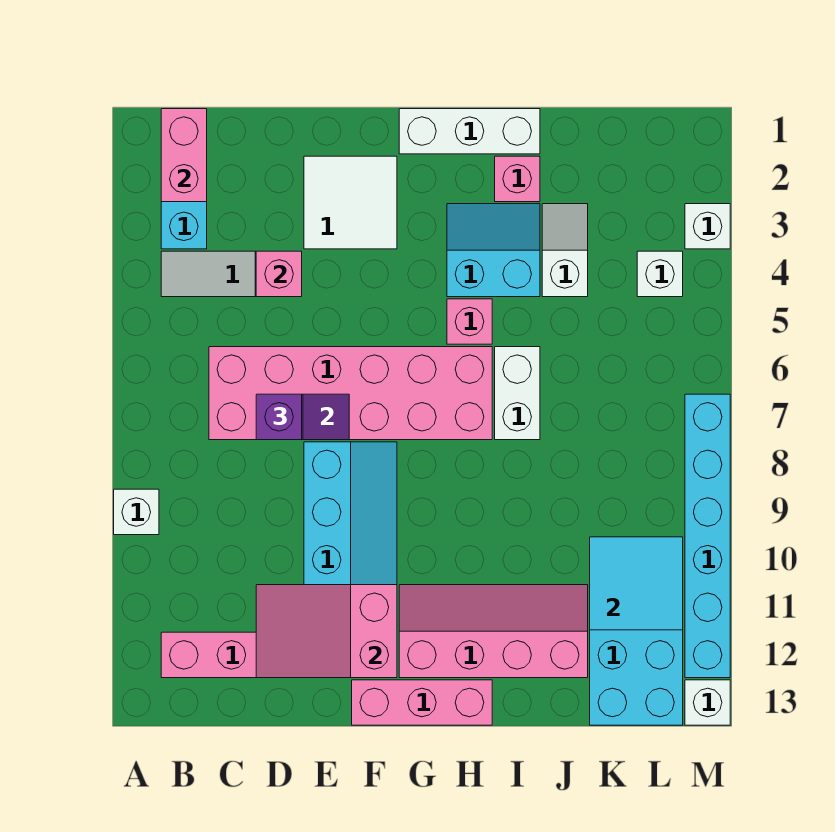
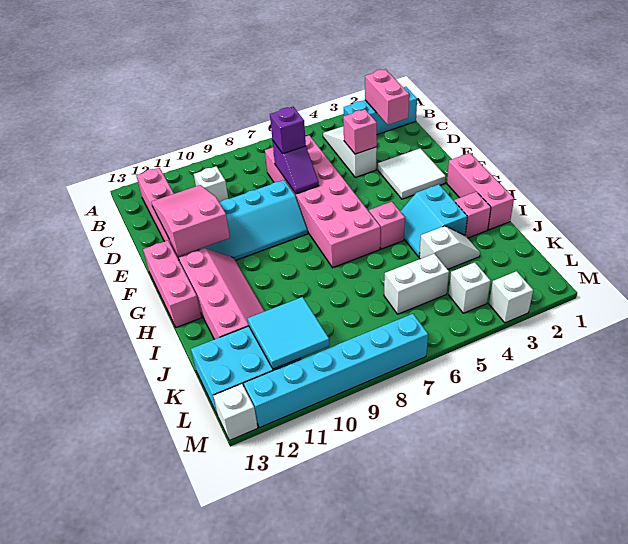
white brick A9 level 1 -> white brick C10 level 1
pink brick B1:B2 level 2 -> pink brick B2:C2 level 2
white brick G1:I1 level 1 -> pink brick G1:I1 level 1
cyan slope H3:I4 level 1 top 4 -> cyan slope H3:I4 level 1 top 3
white brick I6:I7 level 1 -> white brick K5:K6 level 1

